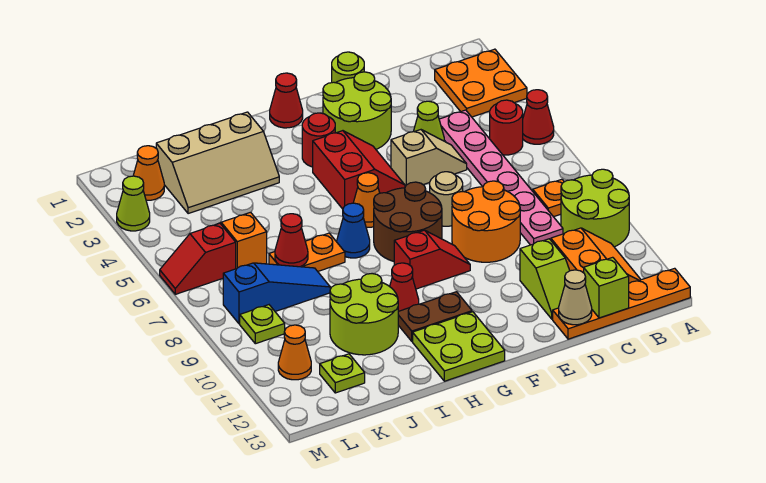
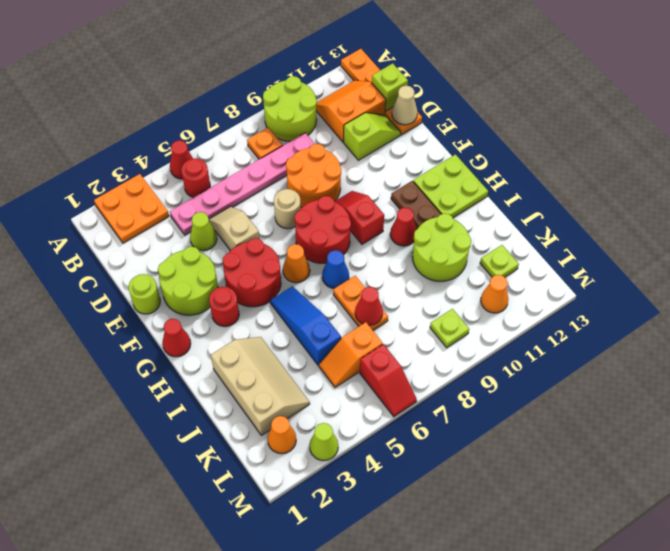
red slope F4:G5 level 1 top G -> red round brick F4:G5 level 1
brown round brick F7:G8 level 1 -> red round brick F7:G8 level 1
blue slope J8:L8 level 1 top L -> blue slope H5:J5 level 1 top J

